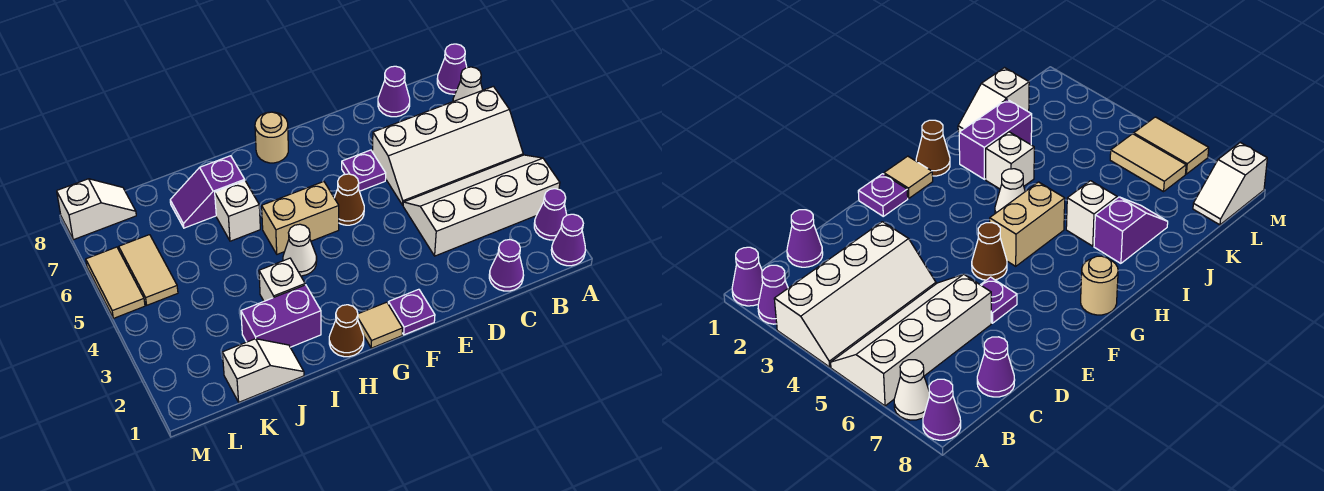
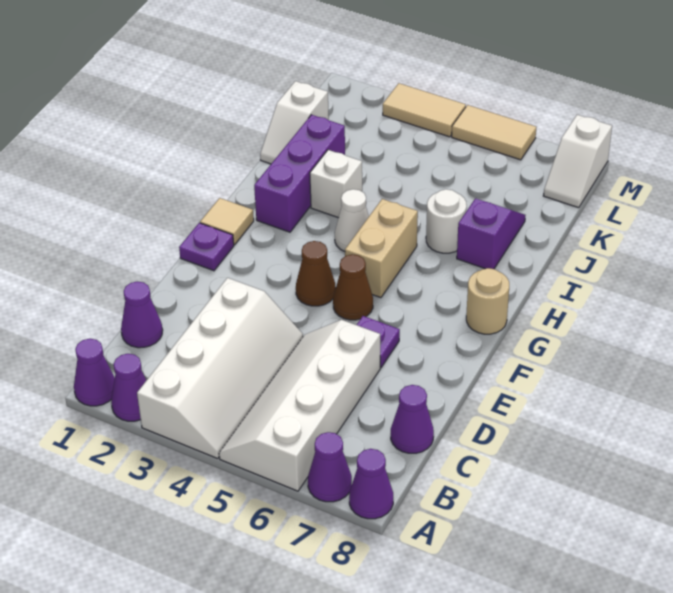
white cone A7 level 1 -> purple cone A7 level 1
brown cone H1 level 1 -> brown cone F4 level 1
purple brick I2:J2 level 1 -> purple brick H2:J2 level 1
white brick I6 level 1 -> white round brick I6 level 1
tan tile L5:L6 level 1 -> tan tile M3:M4 level 1

